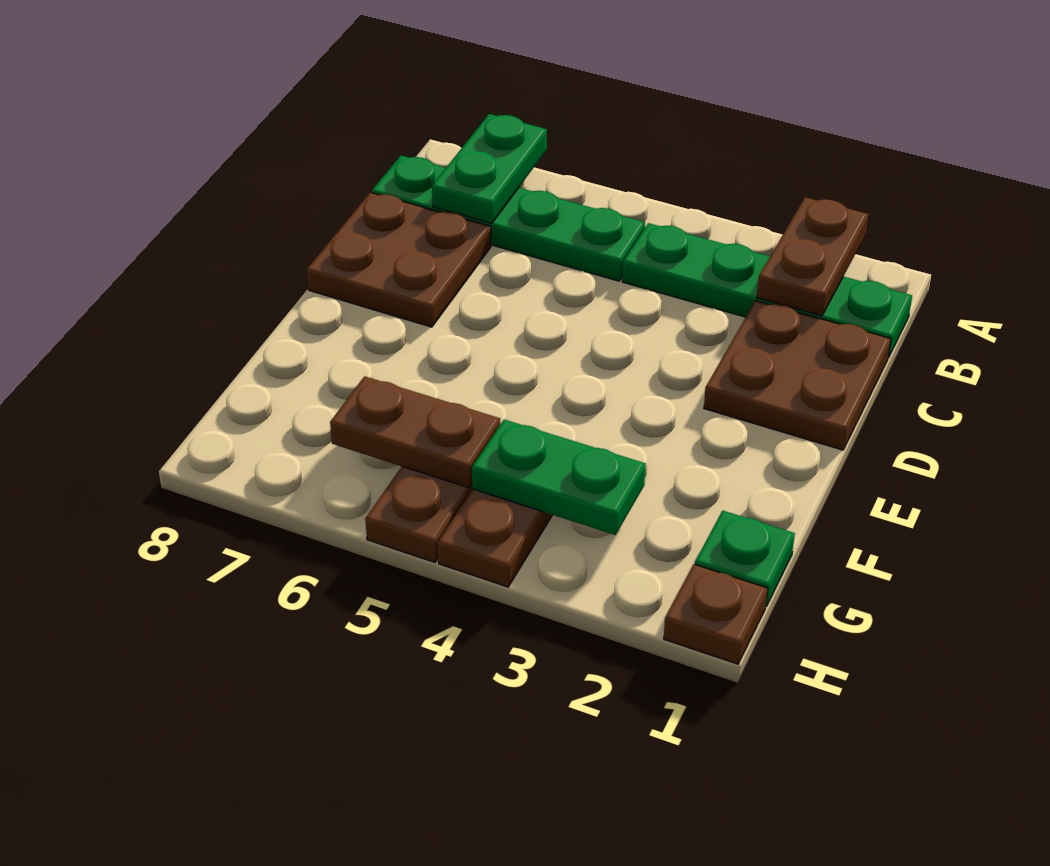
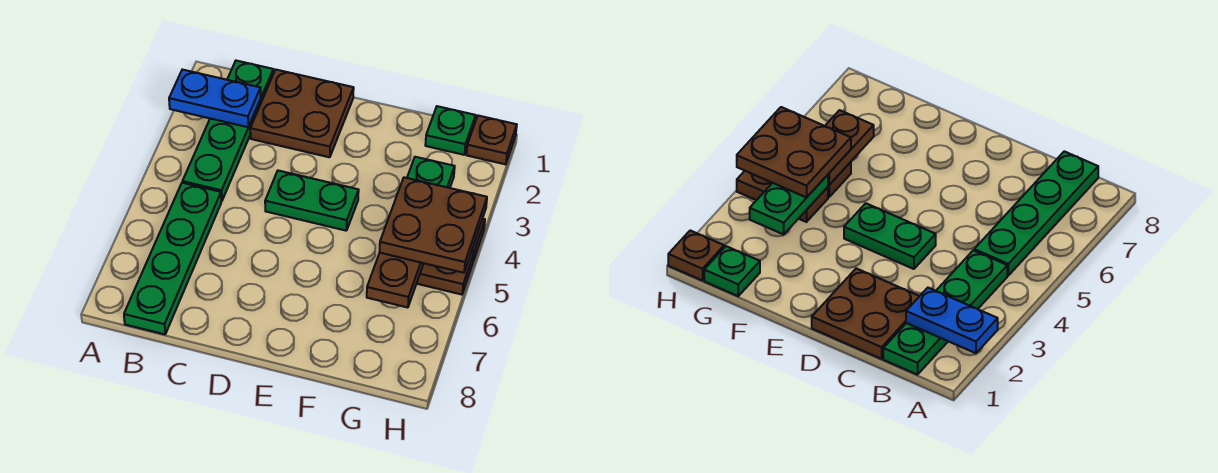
brown plate A2:B2 level 2 -> blue plate A2:B2 level 2
green plate A7:B7 level 2 -> green plate D4:E4 level 1
brown plate C7:D8 level 1 -> brown plate G4:H5 level 3

